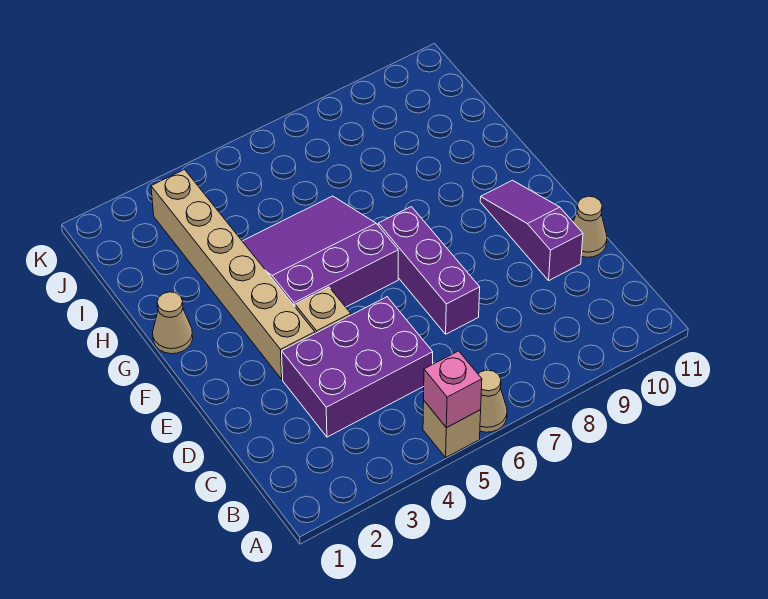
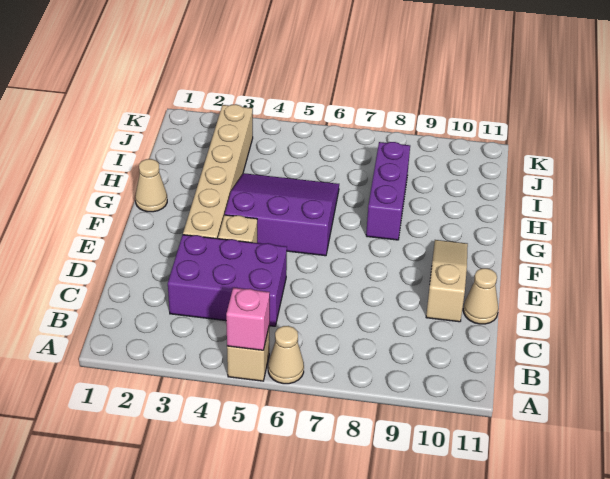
purple brick D7:F7 level 1 -> purple brick G8:I8 level 1
purple slope D10:F10 level 1 top D -> tan slope D10:F10 level 1 top D

